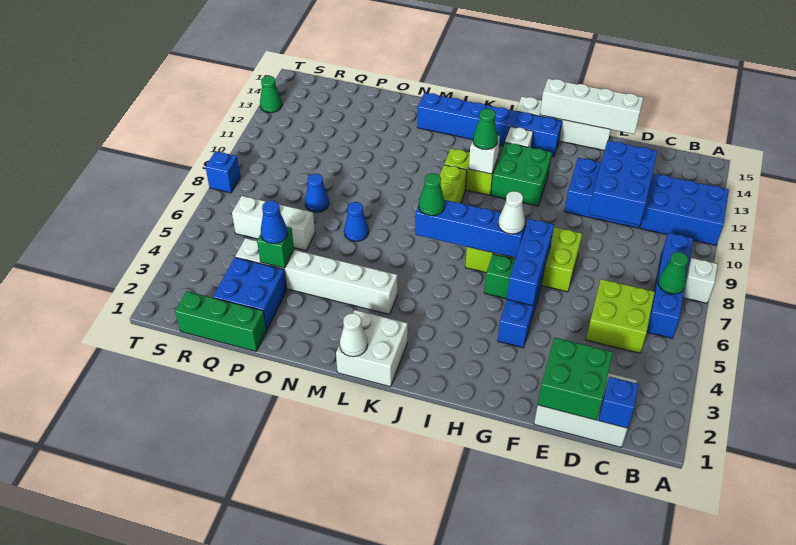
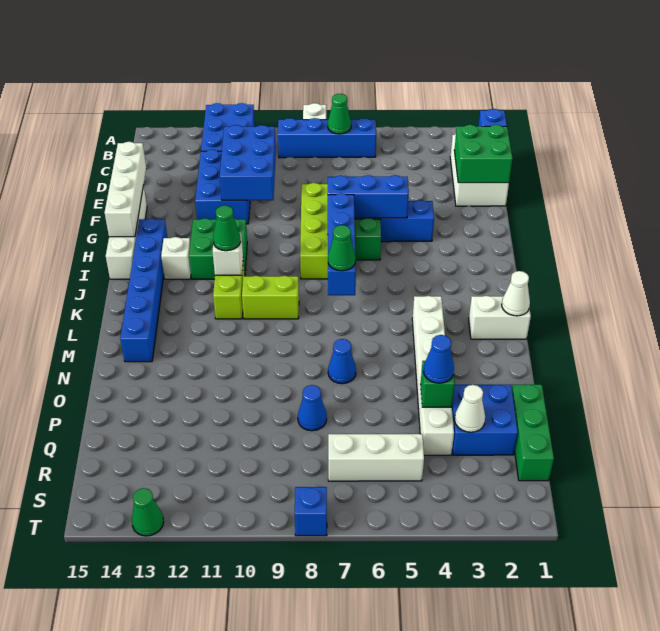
lime brick C5:D6 level 1 -> none
blue brick D10:E12 level 2 -> blue brick D10:F11 level 2
white cone H7 level 3 -> white cone Q3 level 2
white brick K1:L2 level 1 -> white brick L1:L2 level 1
white brick P6:R6 level 1 -> white brick R5:R7 level 1

